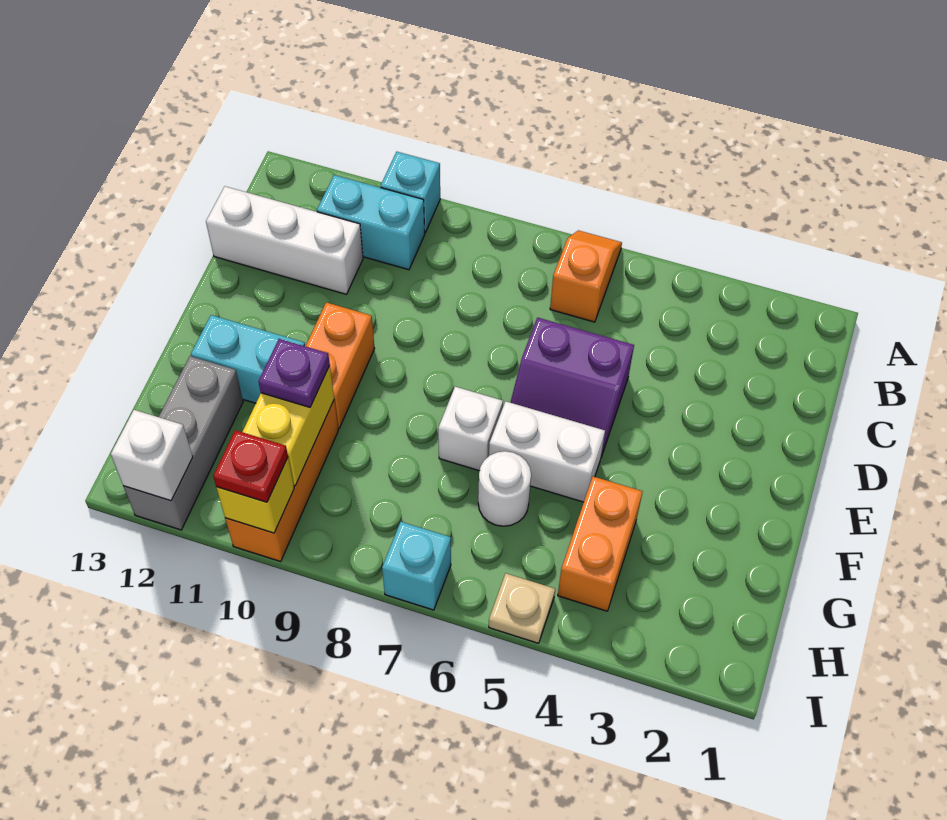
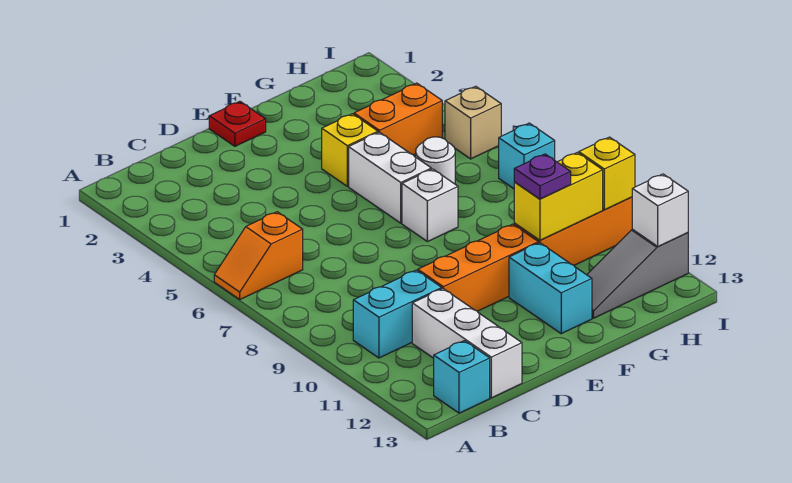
cyan brick A10 level 1 -> cyan brick B13 level 1
cyan brick B10:B11 level 1 -> cyan brick B10:C10 level 1
purple slope D5:E6 level 1 top D -> none
orange brick E10:F10 level 1 -> orange brick D10:F10 level 1
none -> yellow brick F4 level 1
grey brick G12:I12 level 1 -> grey slope G12:I12 level 1 top I
tan plate I5 level 1 -> tan brick I5 level 1
red plate I10 level 3 -> red plate E1 level 1

